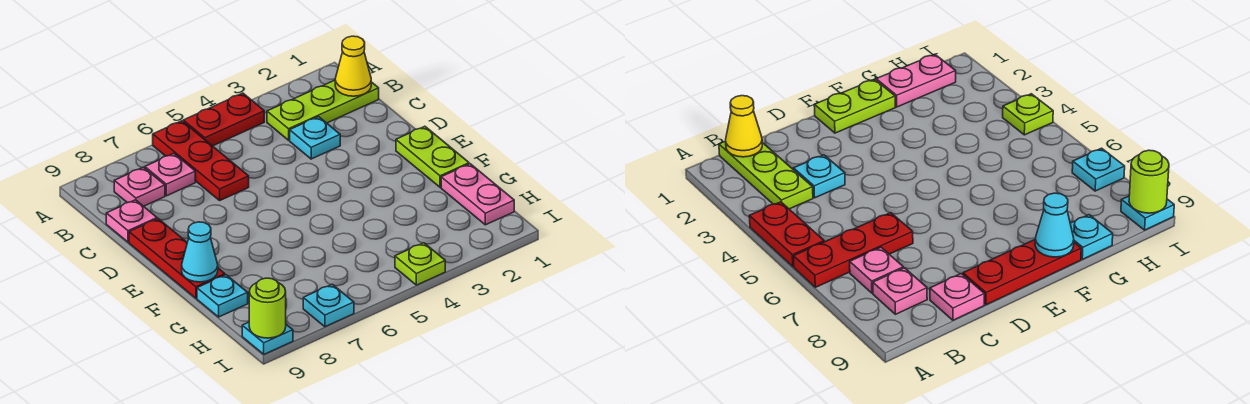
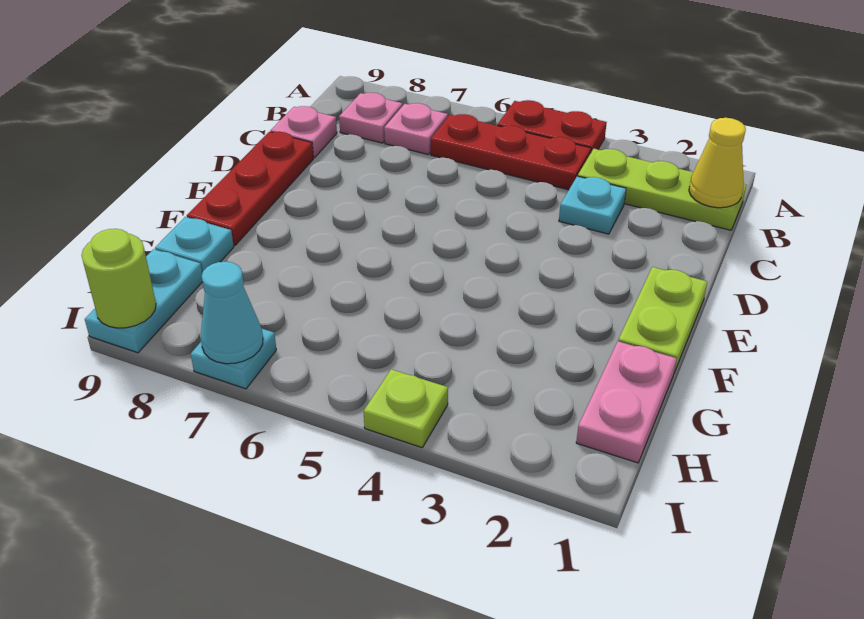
red plate A6:C6 level 1 -> red plate B4:B6 level 1
cyan cone F9 level 2 -> cyan cone I7 level 2
cyan plate I9 level 1 -> cyan plate H9:I9 level 1

